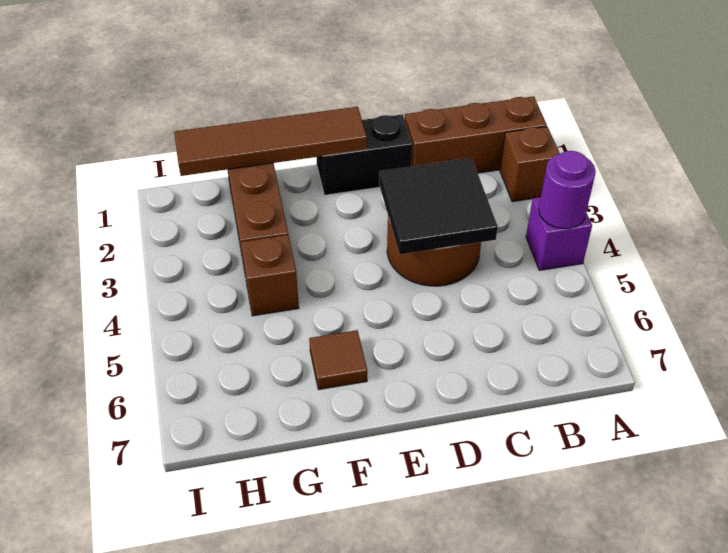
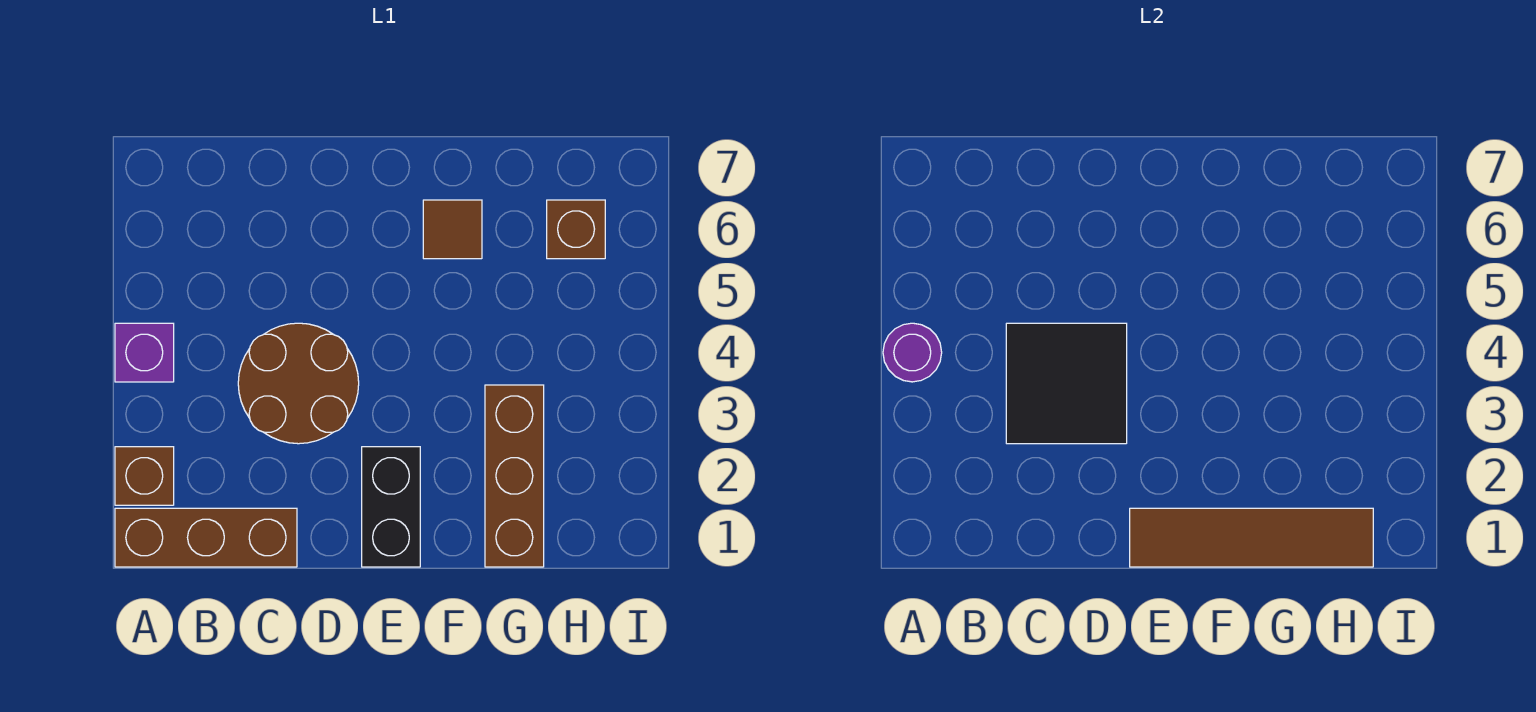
black brick D1:E1 level 1 -> black brick E1:E2 level 1
brown brick G4 level 1 -> brown brick H6 level 1

